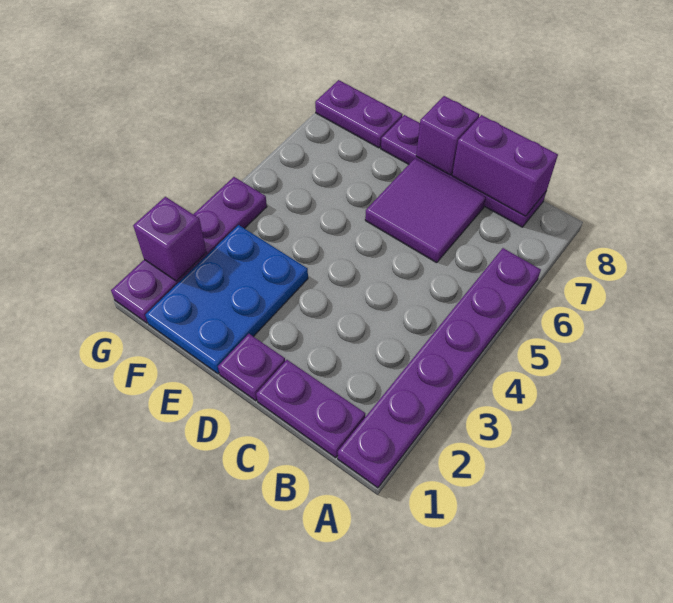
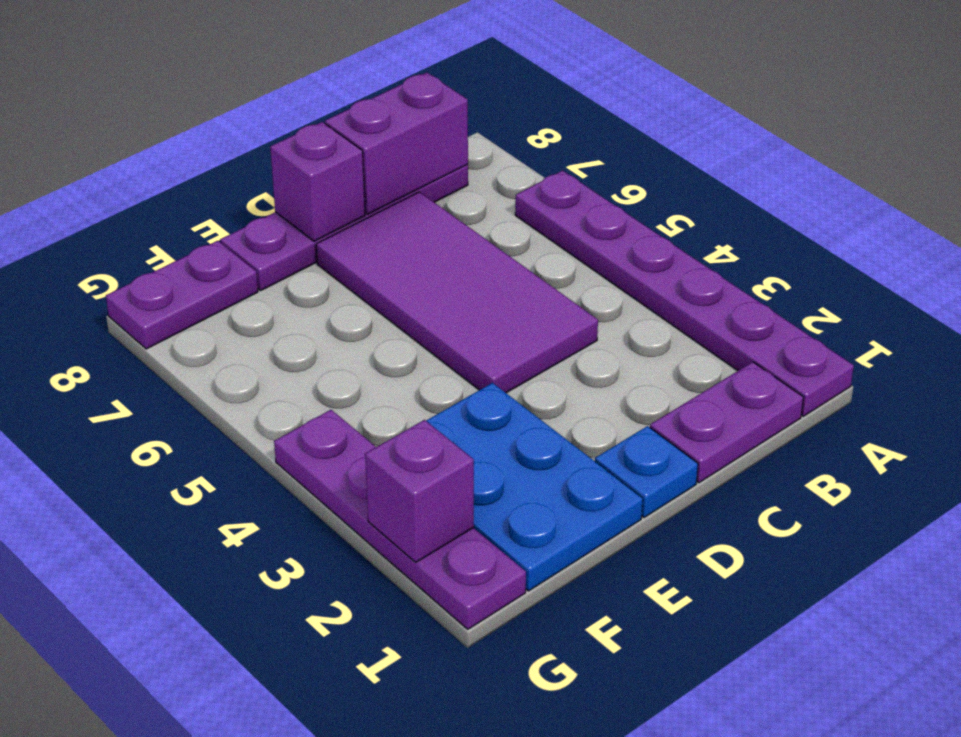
purple tile C6:D7 level 1 -> purple tile C4:D7 level 1
purple plate D1 level 1 -> blue plate D1 level 1

